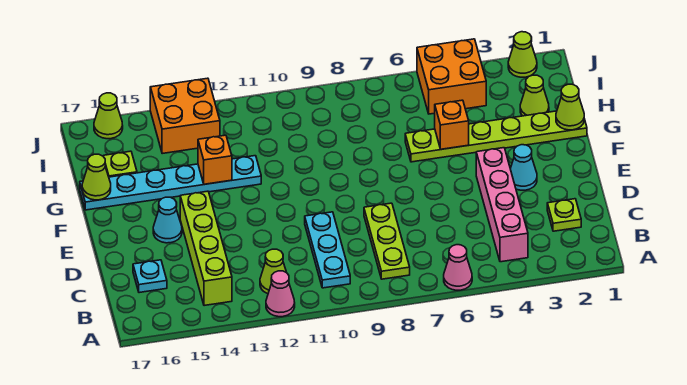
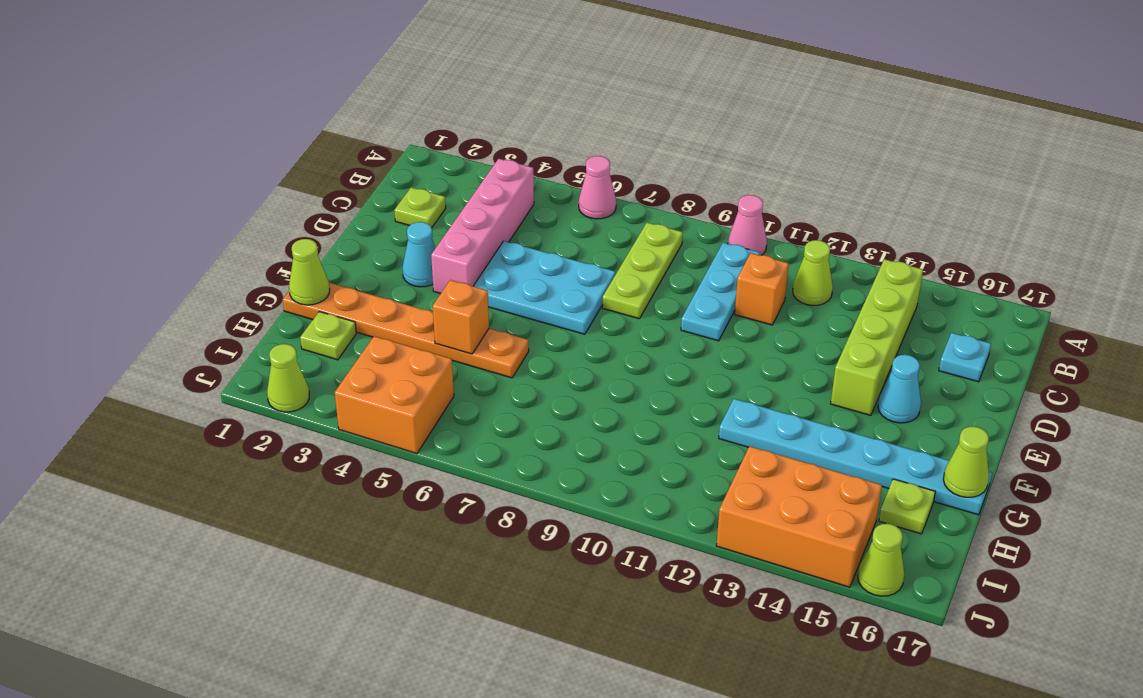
pink cone A12 level 1 -> pink cone A10 level 1
none -> cyan plate D5:E7 level 1
lime plate G1:G6 level 1 -> orange plate G1:G6 level 1
orange brick G13 level 2 -> orange brick C11 level 1
lime cone H2 level 1 -> lime plate H2 level 1
orange brick I13:J14 level 1 -> orange brick I13:J15 level 1

